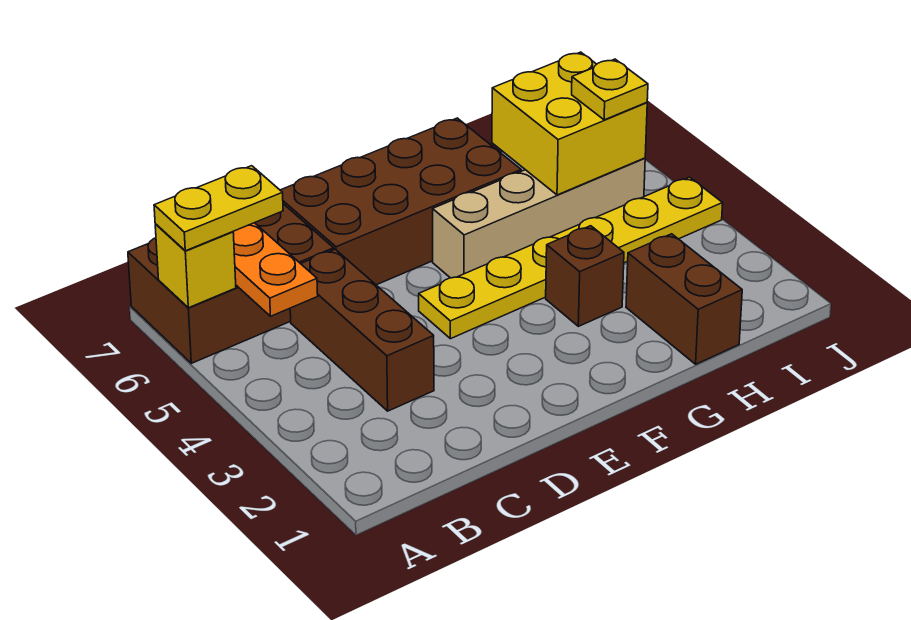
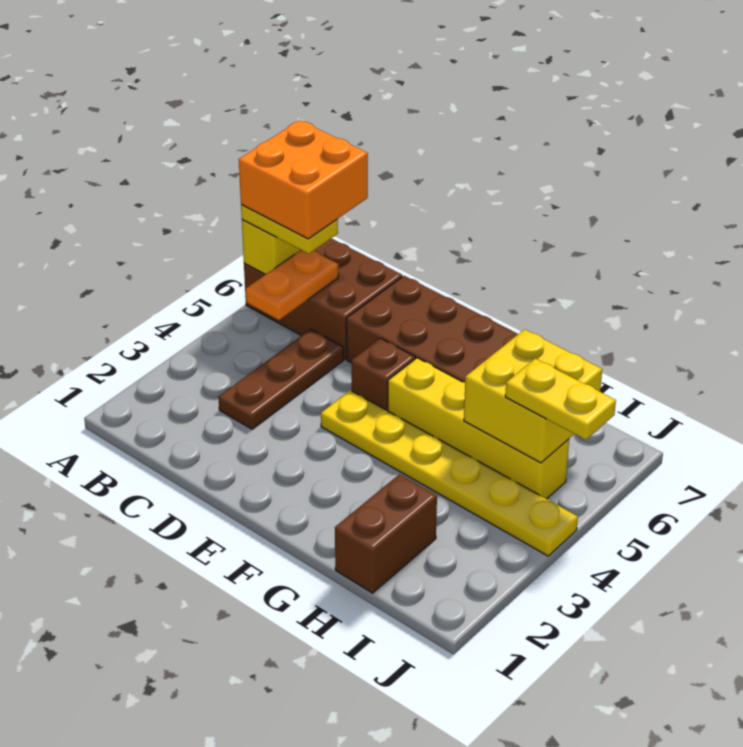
none -> orange brick A6:B7 level 4
brown brick C3:C5 level 1 -> brown plate C3:C5 level 1
tan brick F5:I5 level 1 -> yellow brick F5:I5 level 1
brown brick G3 level 1 -> brown brick E5 level 1
yellow plate I5 level 3 -> yellow plate I5:J5 level 3

